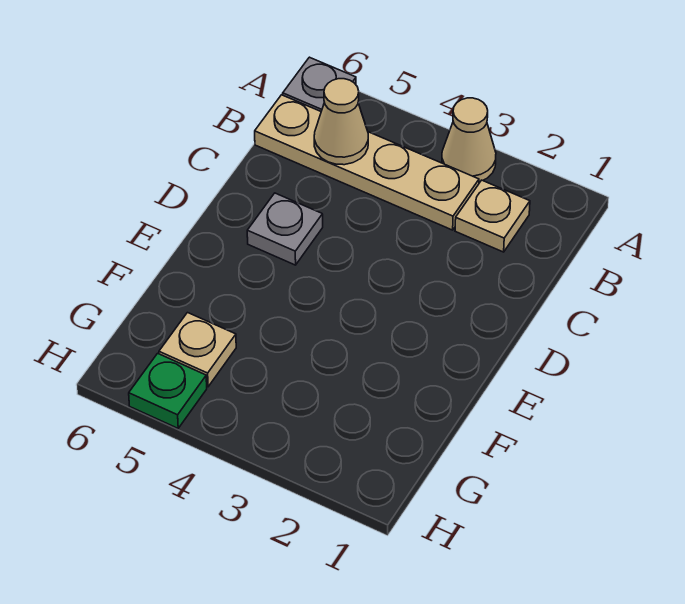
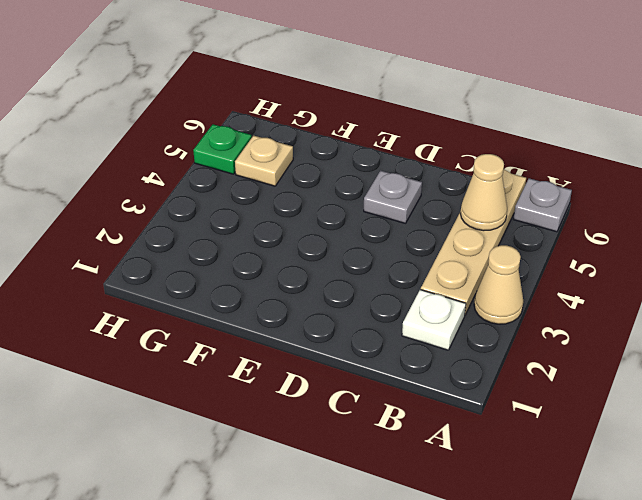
tan plate B2 level 1 -> white plate B2 level 1

